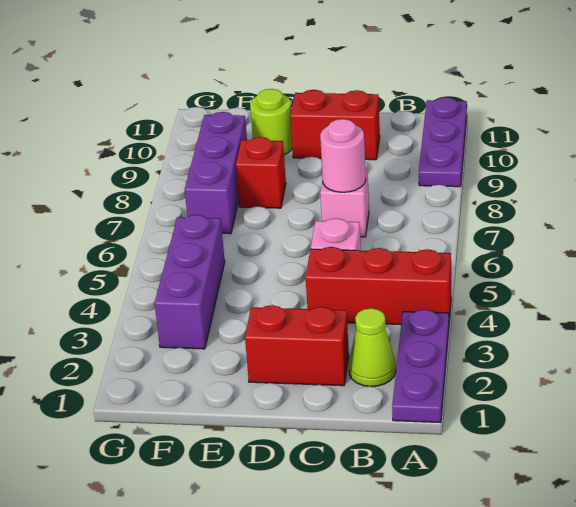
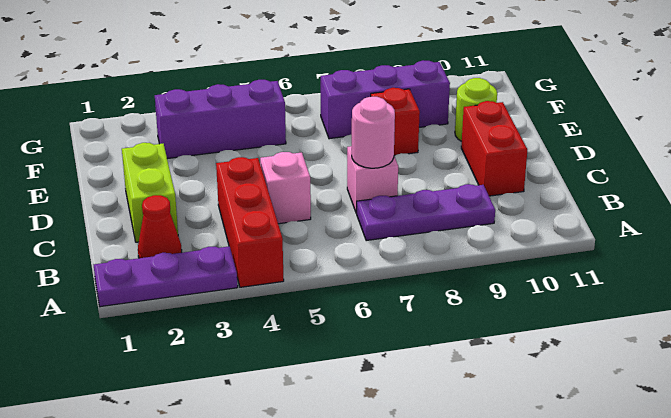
purple plate A9:A11 level 1 -> purple plate B7:B9 level 1
lime cone B2 level 1 -> red cone B2 level 1
red brick C2:D2 level 1 -> lime brick C2:D2 level 1

